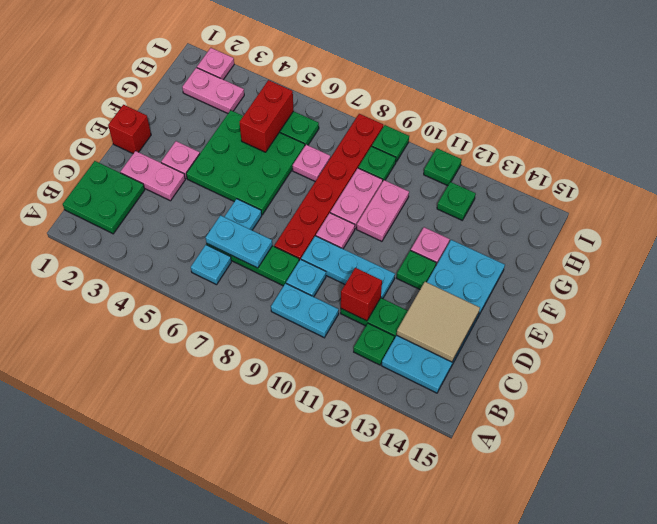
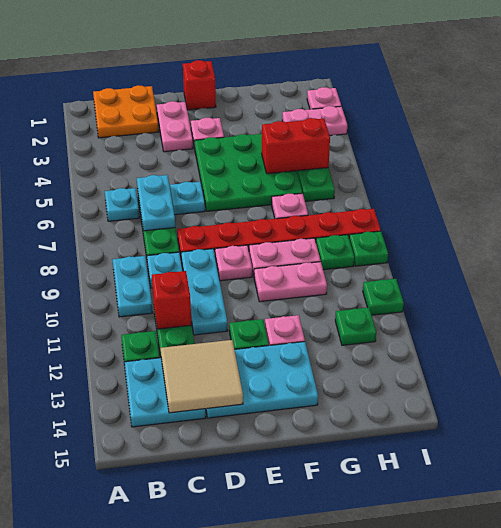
green plate B1:C2 level 1 -> orange plate B1:C2 level 1
pink plate H2:H3 level 1 -> pink plate H3:I3 level 1

